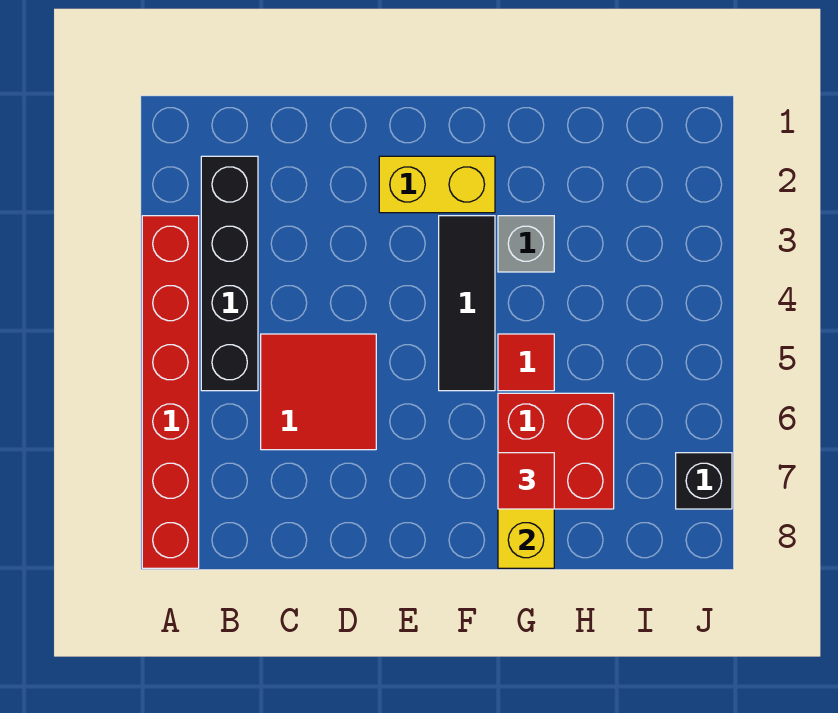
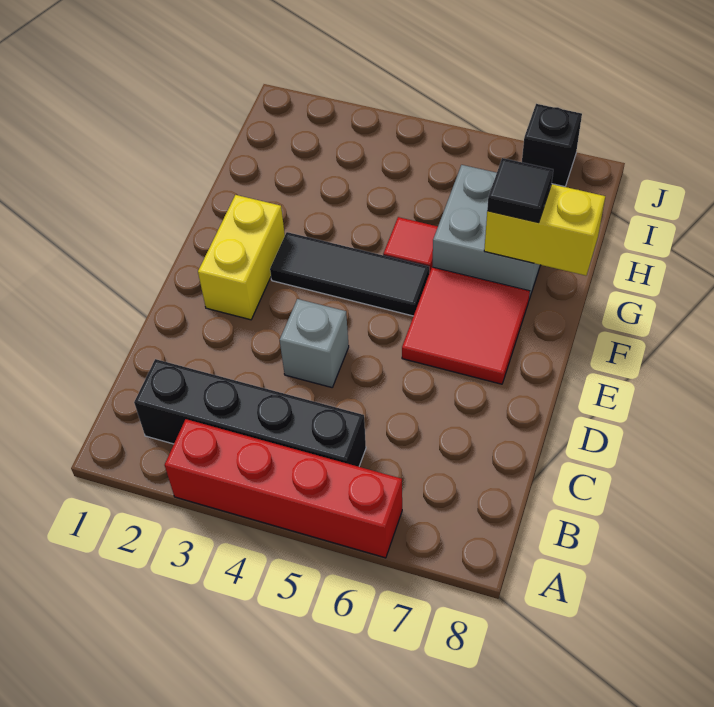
red brick A3:A8 level 1 -> red brick A3:A6 level 1
red tile C5:D6 level 1 -> red tile E6:F7 level 1
grey brick G3 level 1 -> grey brick D4 level 1
red brick G6:H7 level 1 -> grey brick G6:H7 level 1
red tile G7 level 3 -> black tile G7 level 3

